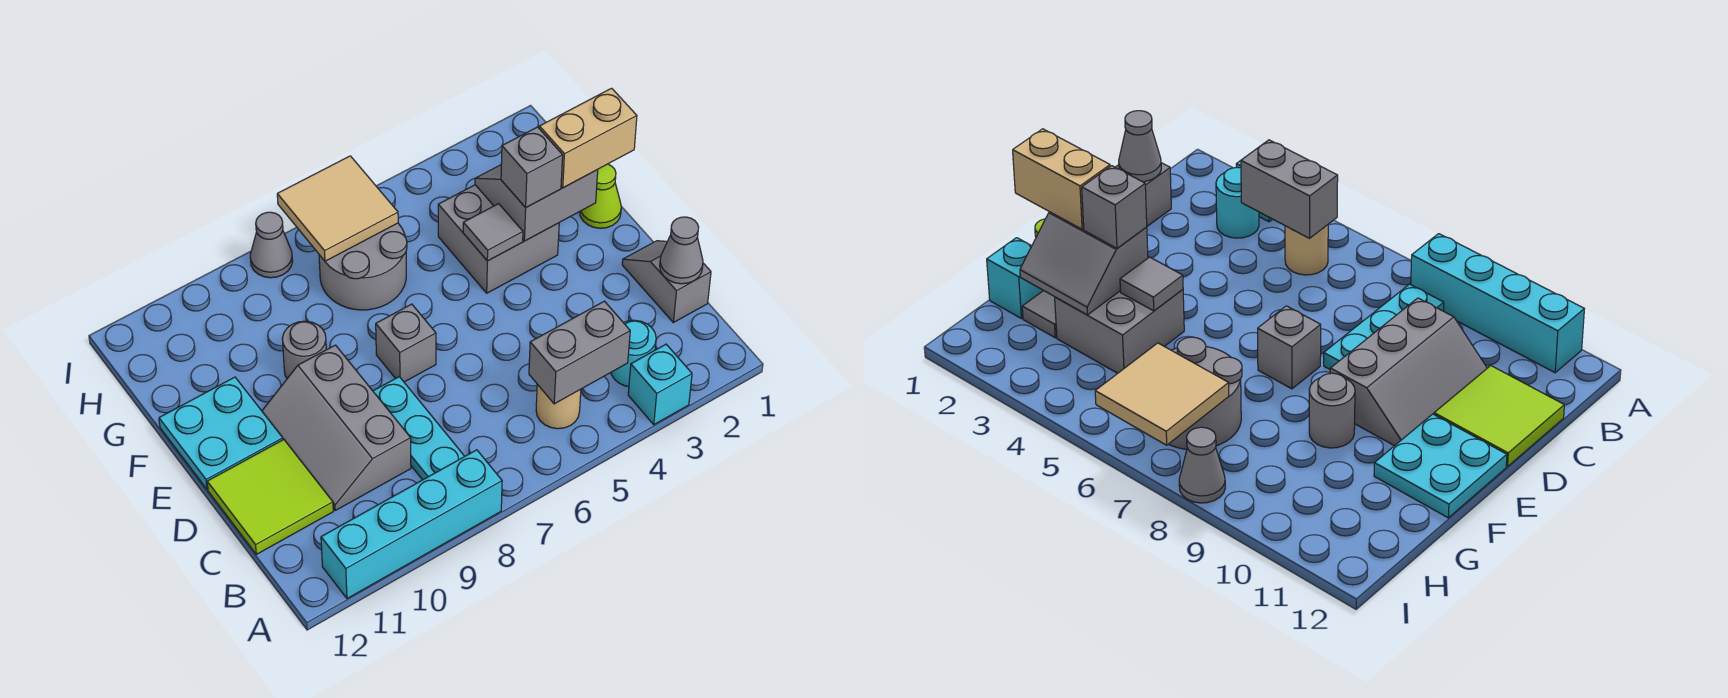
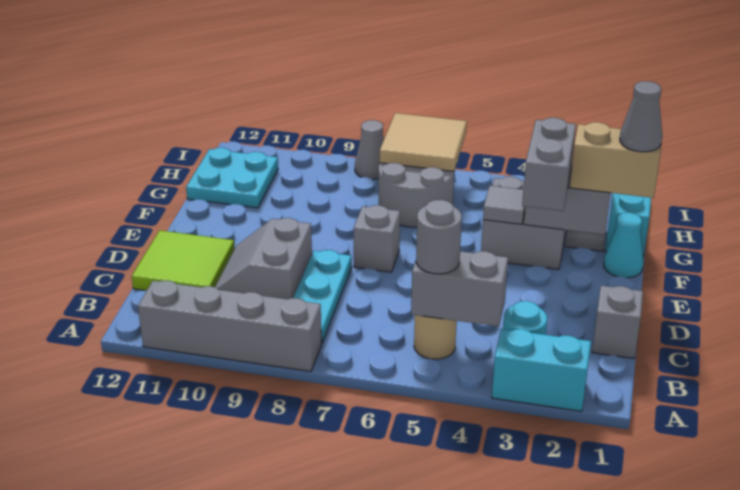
cyan brick A3 level 1 -> cyan brick A2:A3 level 1
cyan brick A8:A11 level 1 -> grey brick A8:A11 level 1
grey cone C1 level 2 -> grey cone F1 level 4
grey slope C9:E10 level 1 top 9 -> grey slope C9:D10 level 1 top 9
cyan plate E11:F12 level 1 -> cyan plate G11:H12 level 1
lime cone F1 level 1 -> cyan cone F1 level 1
grey brick F3 level 3 -> grey brick E3:F3 level 3
grey round brick F9 level 1 -> grey round brick B5 level 3

